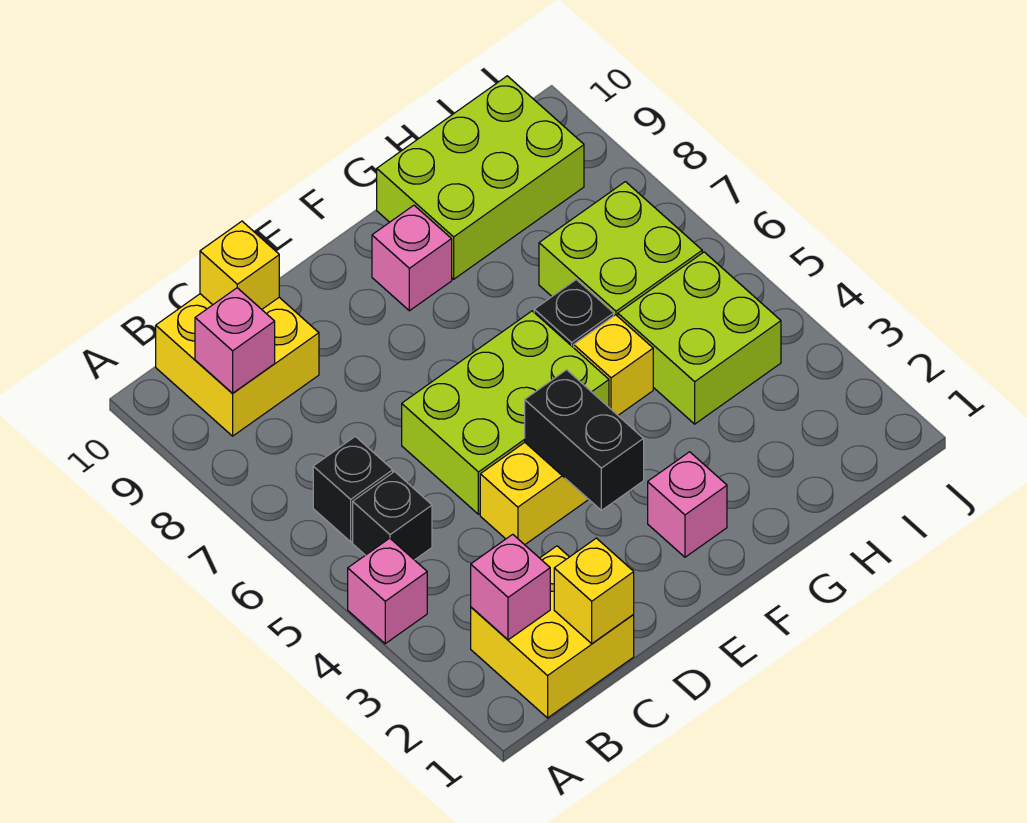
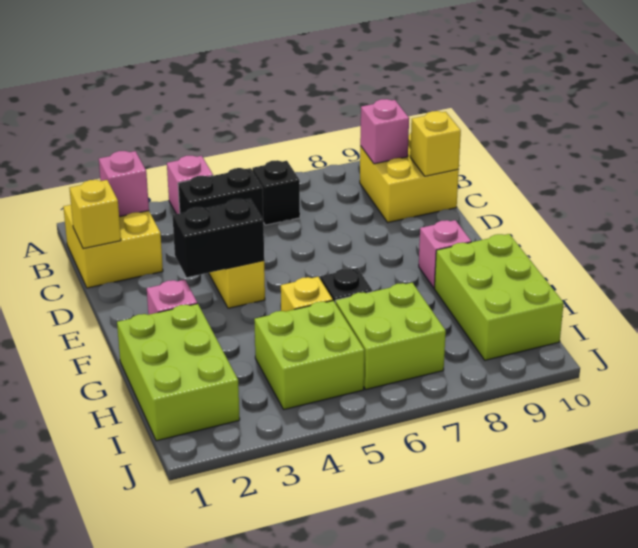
black brick B5 level 1 -> black brick B4:B5 level 1
lime brick D5:F6 level 1 -> lime brick G1:I2 level 1

